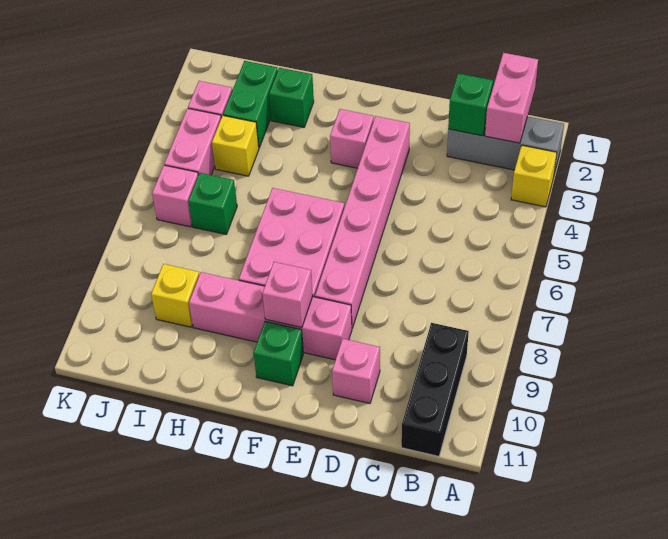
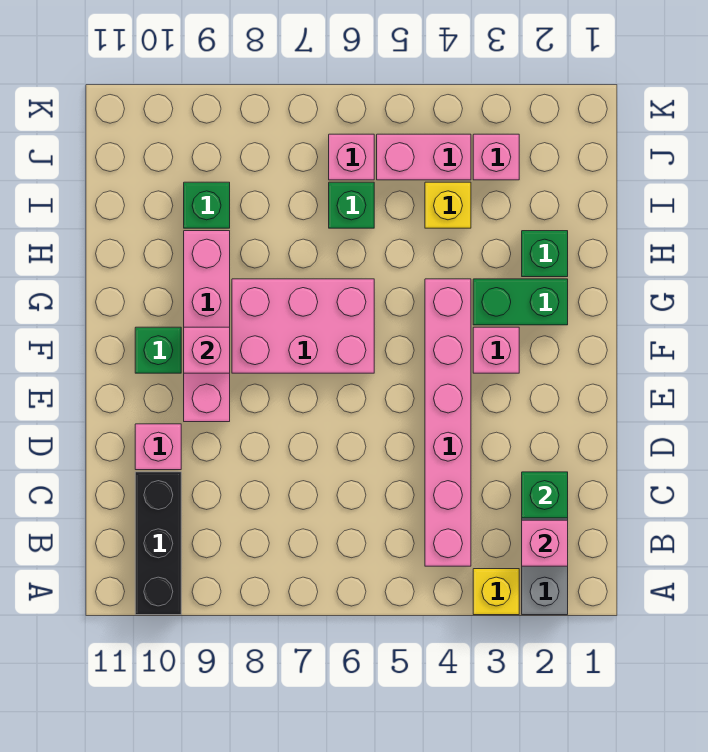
pink brick B1:B2 level 2 -> pink brick B2 level 2
black brick B9:B11 level 1 -> black brick A10:C10 level 1
pink brick E3:E8 level 1 -> pink brick B4:G4 level 1
green brick I2:I3 level 1 -> green brick G2:G3 level 1
yellow brick I9 level 1 -> green brick I9 level 1

